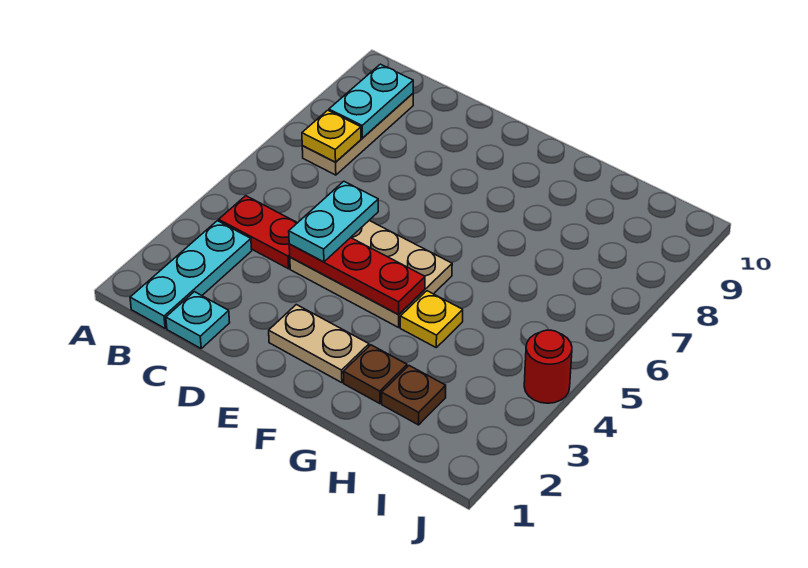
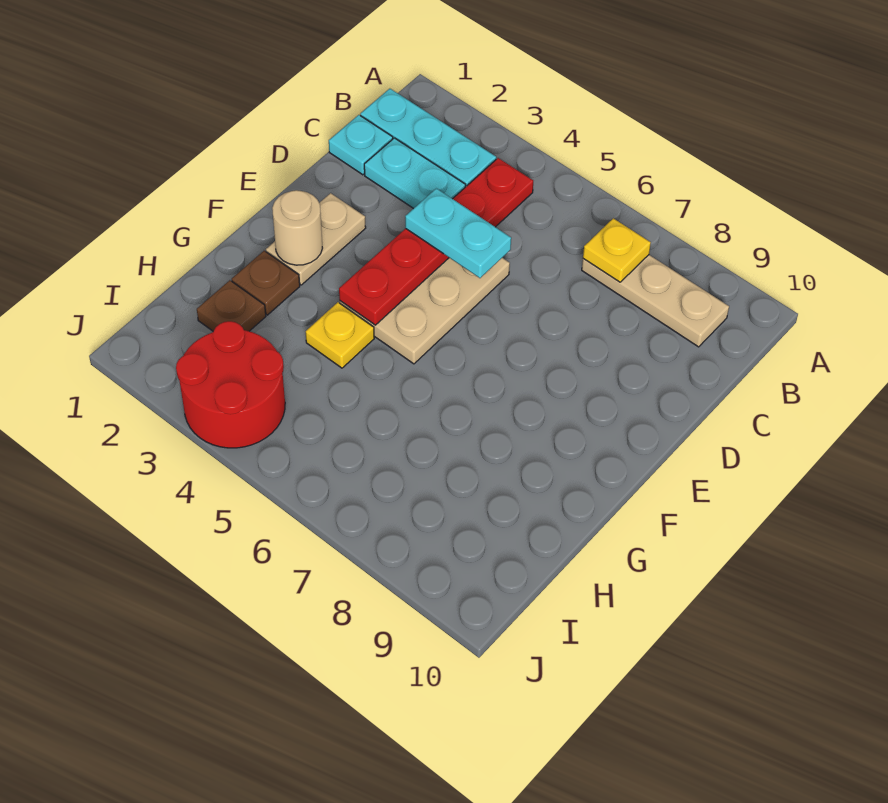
cyan plate B8:B9 level 2 -> cyan plate C2:C3 level 1
none -> tan round brick F2 level 2
red round brick J4 level 1 -> red round brick I3:J4 level 1

